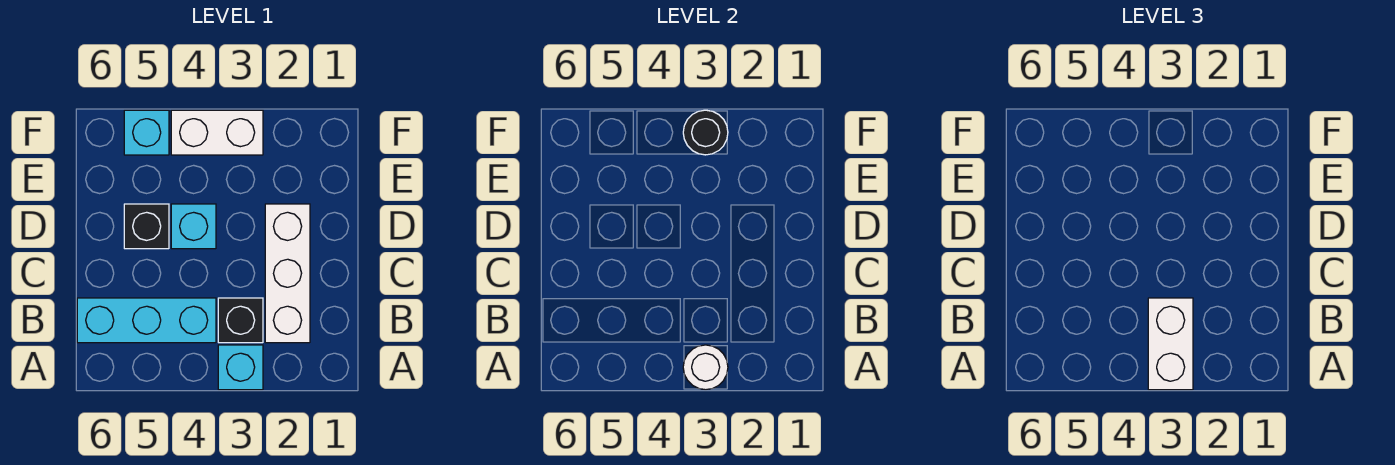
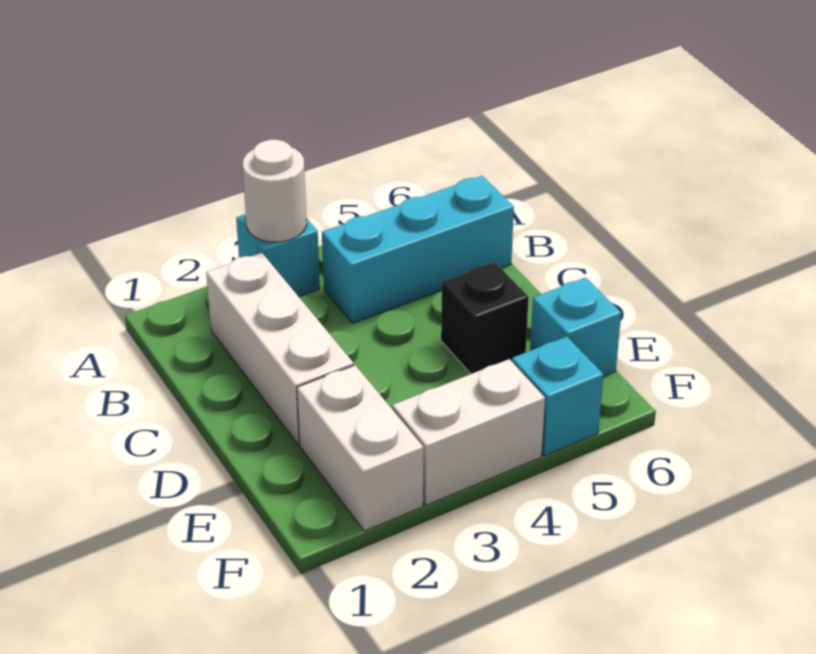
white brick A3:B3 level 3 -> white brick E2:F2 level 1
black brick B3 level 1 -> none
cyan brick D4 level 1 -> cyan brick E6 level 1
black round brick F3 level 2 -> none

